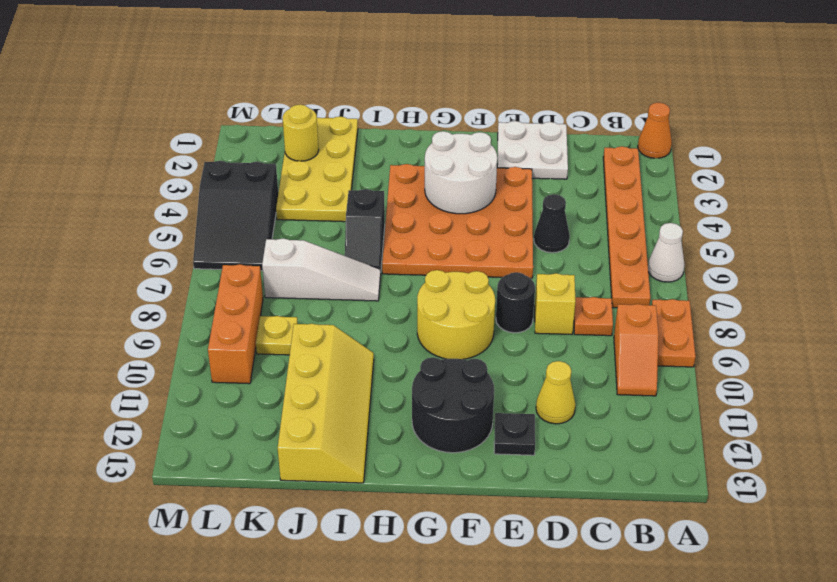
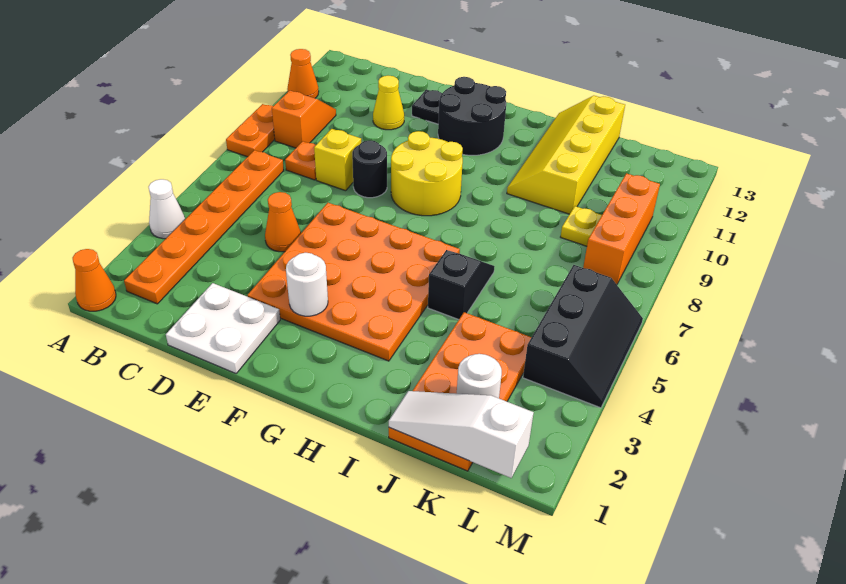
white cone A6 level 1 -> white cone A4 level 1
none -> orange cone A11 level 1
black cone D5 level 1 -> orange cone D5 level 1
white round brick F3:G4 level 2 -> white round brick F3 level 2
white slope I7:K7 level 1 top K -> white slope J1:L1 level 2 top L
yellow plate J1:K4 level 1 -> orange plate J1:K4 level 1
yellow round brick K2 level 2 -> white round brick K2 level 2
black slope L4:M6 level 1 top 4 -> black slope L4:M6 level 1 top L

